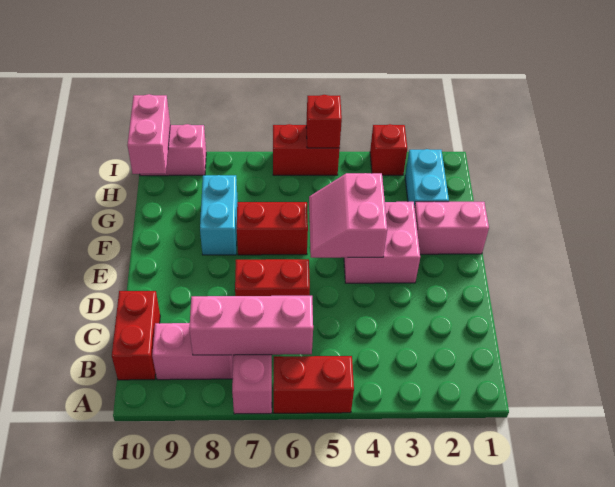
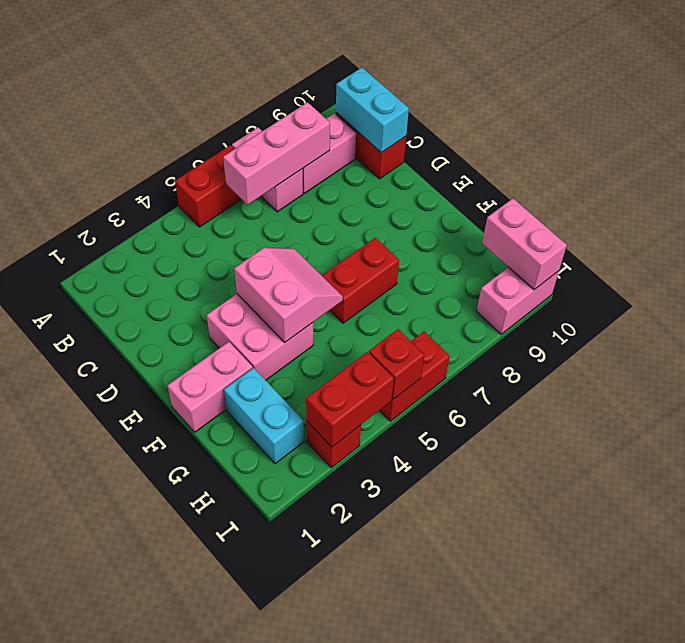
red brick D6:D7 level 1 -> red brick I3:I4 level 2
cyan brick F8:G8 level 1 -> cyan brick B10:C10 level 2

